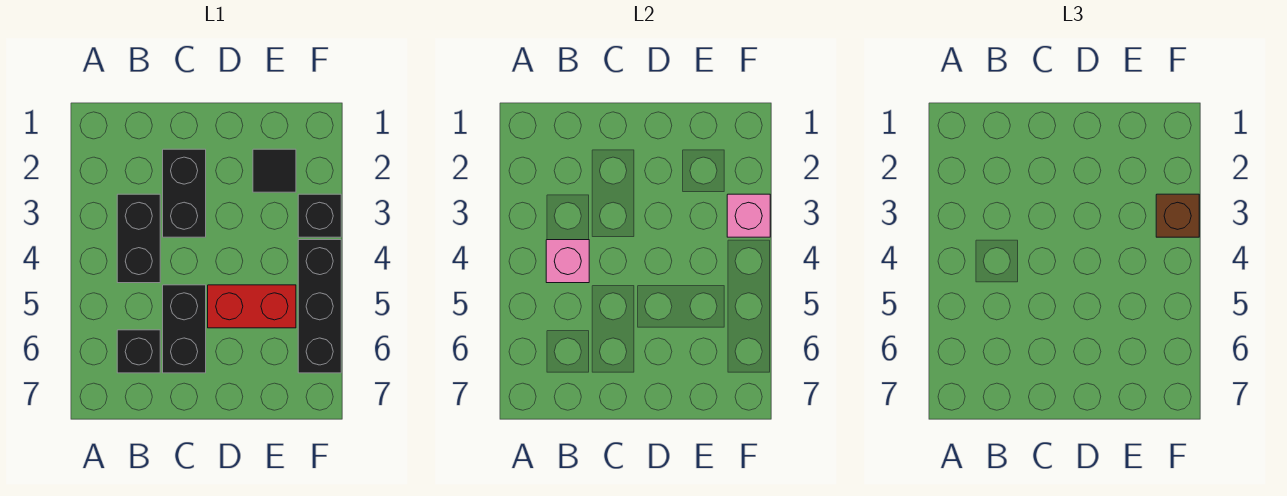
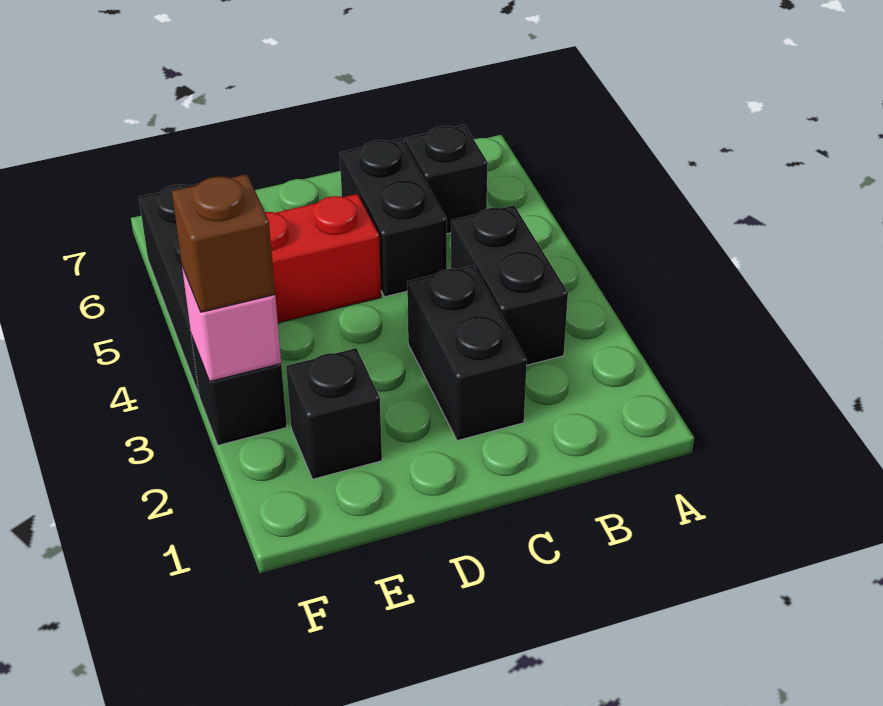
pink brick B4 level 2 -> none
black tile E2 level 1 -> black brick E2 level 1

